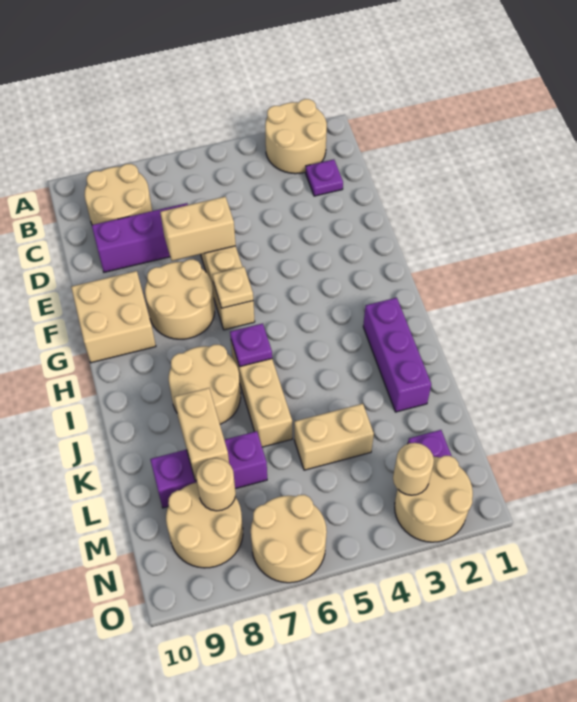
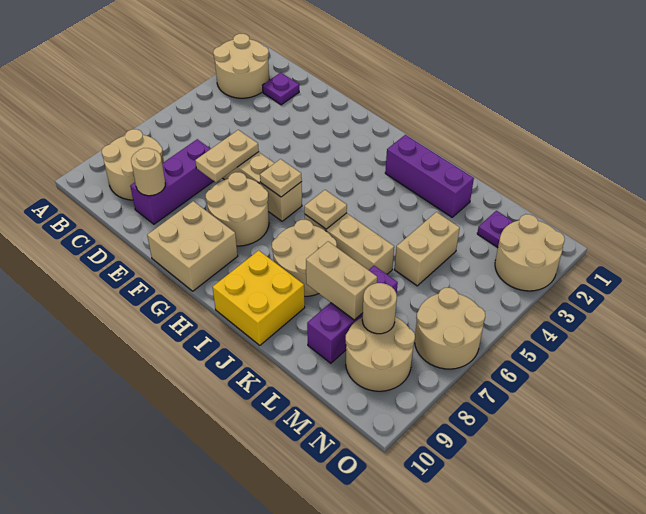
tan brick E6:E7 level 2 -> tan plate E6:E7 level 2
purple plate I6 level 2 -> tan plate I6 level 2
none -> yellow brick I9:J10 level 1
tan round brick N3 level 2 -> tan round brick D9 level 2

